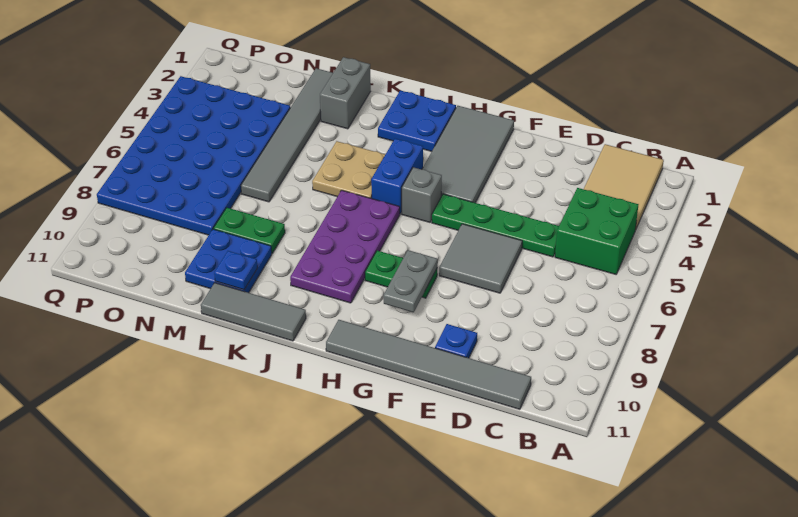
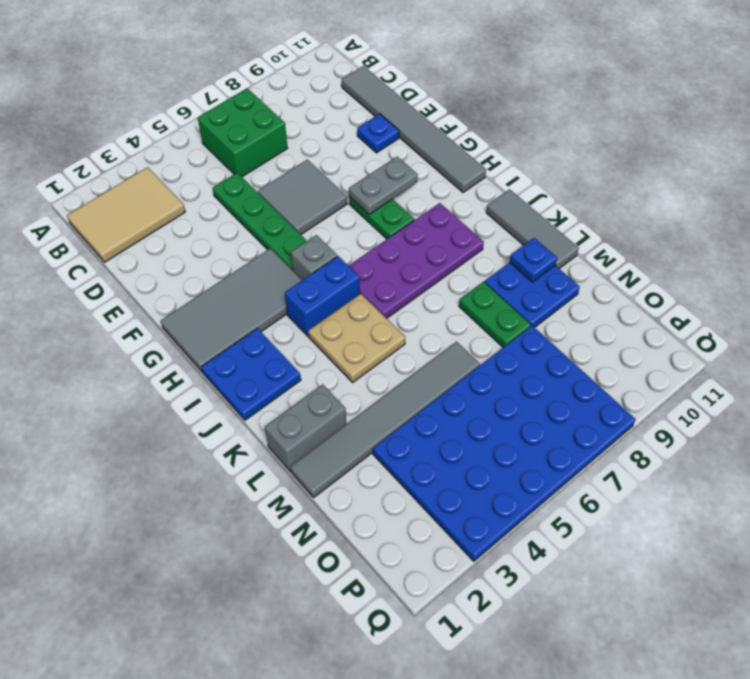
green brick B4:C5 level 1 -> green brick B6:C7 level 1

